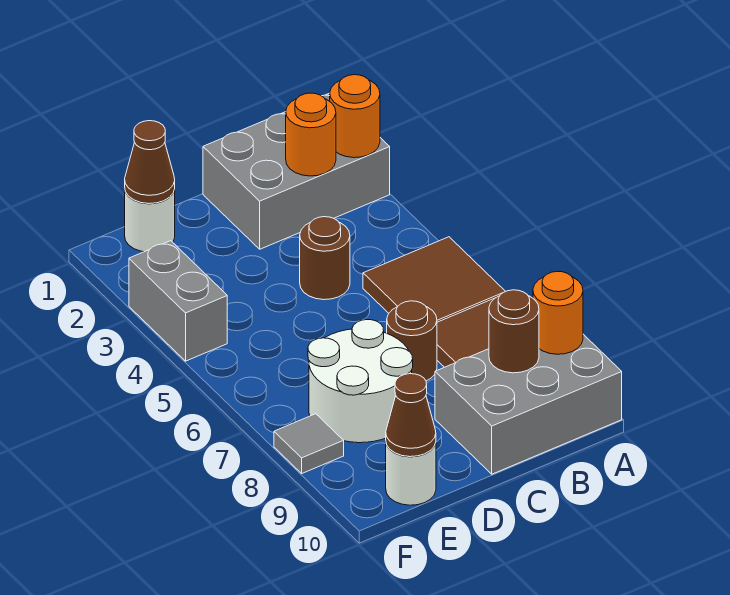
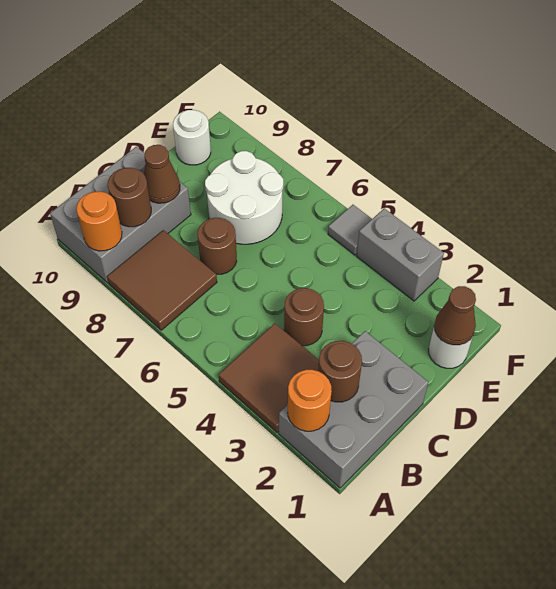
brown tile A5:B6 level 1 -> brown tile A3:B4 level 1
orange round brick B2 level 2 -> brown round brick B2 level 2
brown cone E10 level 2 -> brown cone C9 level 2
grey tile F8 level 1 -> grey tile F5 level 1

